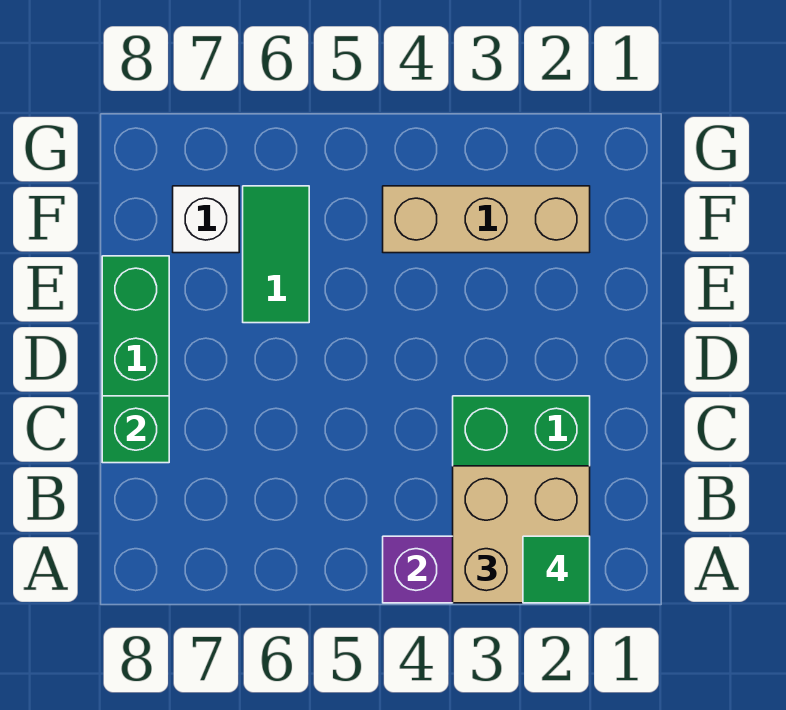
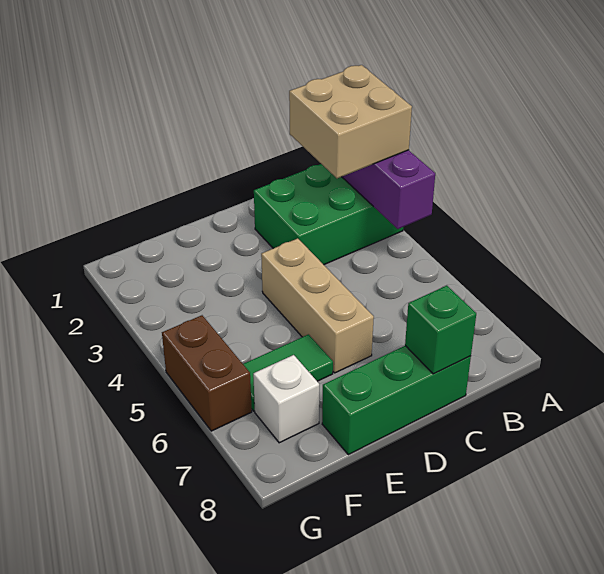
green tile A2 level 4 -> none
tan brick F2:F4 level 1 -> tan brick D4:D6 level 1
none -> brown brick G5:G6 level 1

